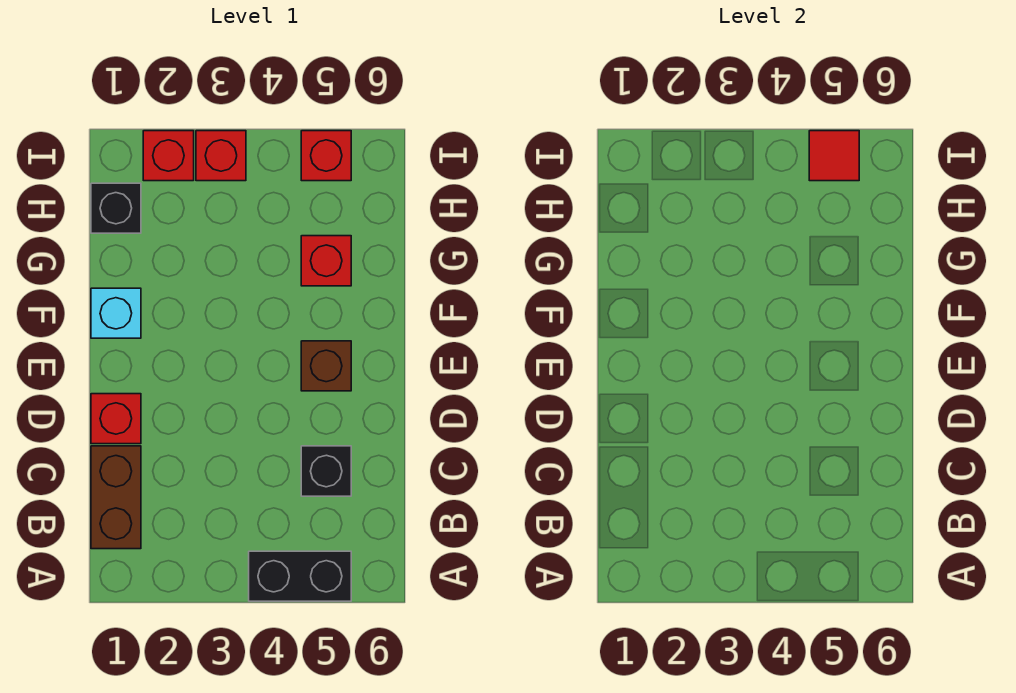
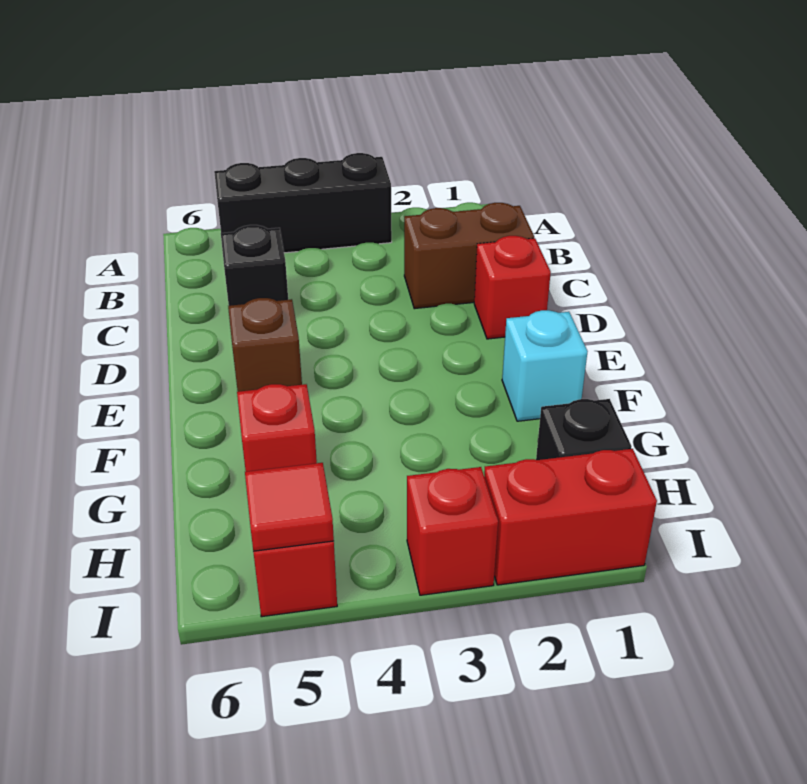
black brick A4:A5 level 1 -> black brick A3:A5 level 1
brown brick B1:C1 level 1 -> brown brick C1:C2 level 1
red brick I2 level 1 -> red brick I1:I2 level 1

